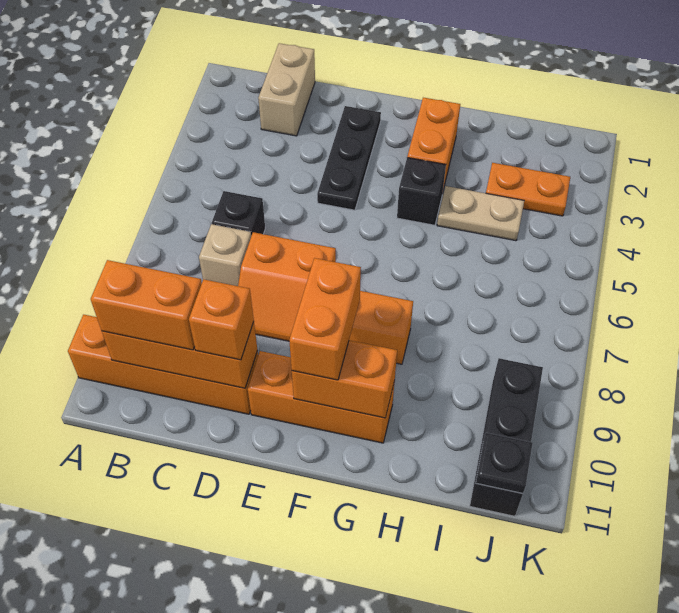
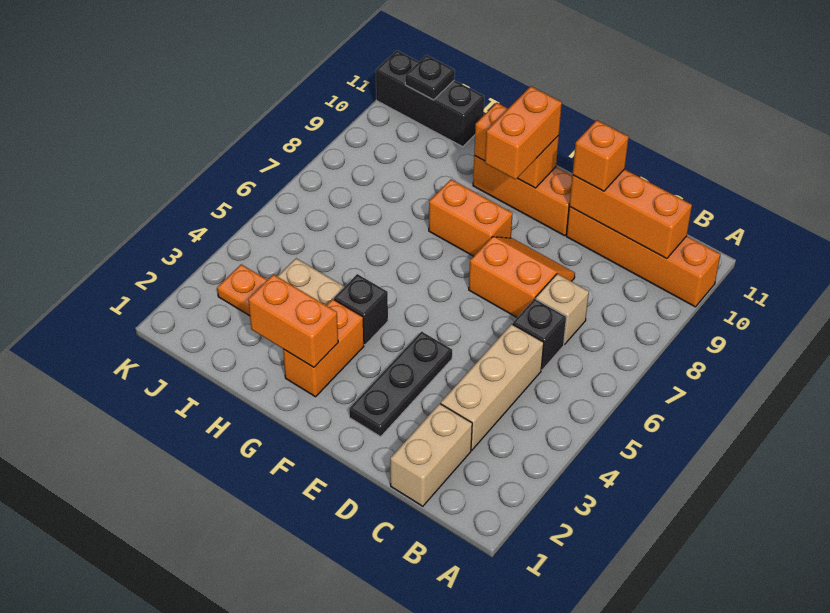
orange brick B10:C10 level 3 -> orange brick G2:H2 level 2
none -> tan brick C3:C5 level 1
black brick J9:J11 level 1 -> black brick I11:K11 level 1

